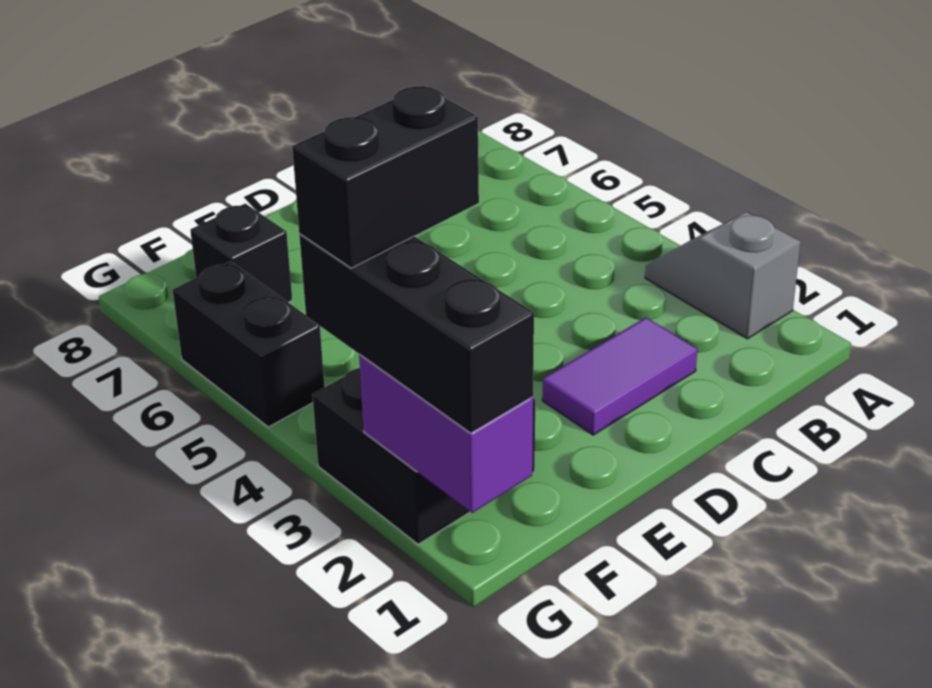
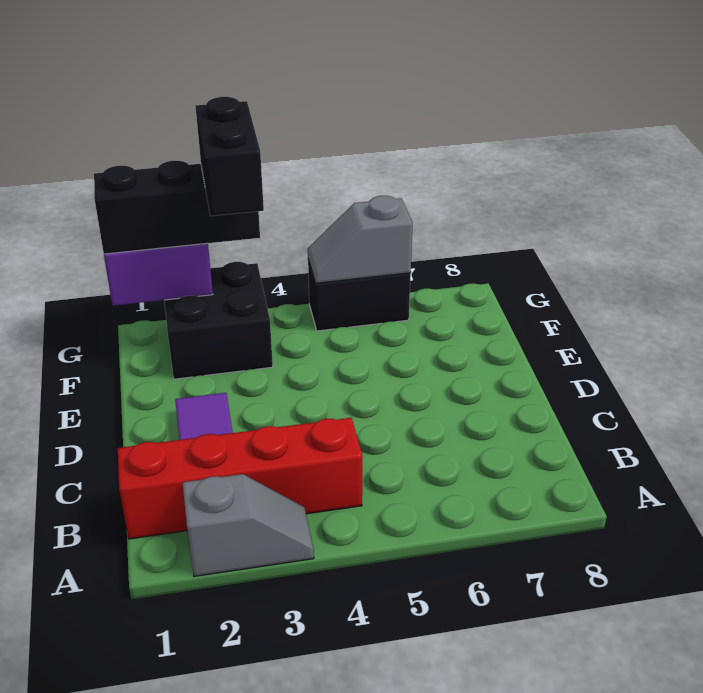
none -> red brick B1:B4 level 1
black brick F7 level 1 -> none
none -> grey slope G5:G6 level 2 top 6

